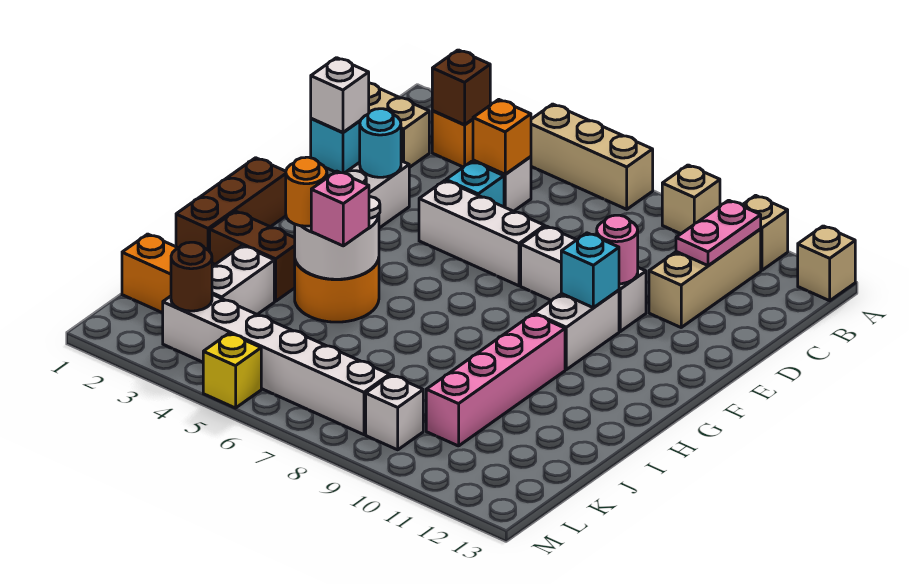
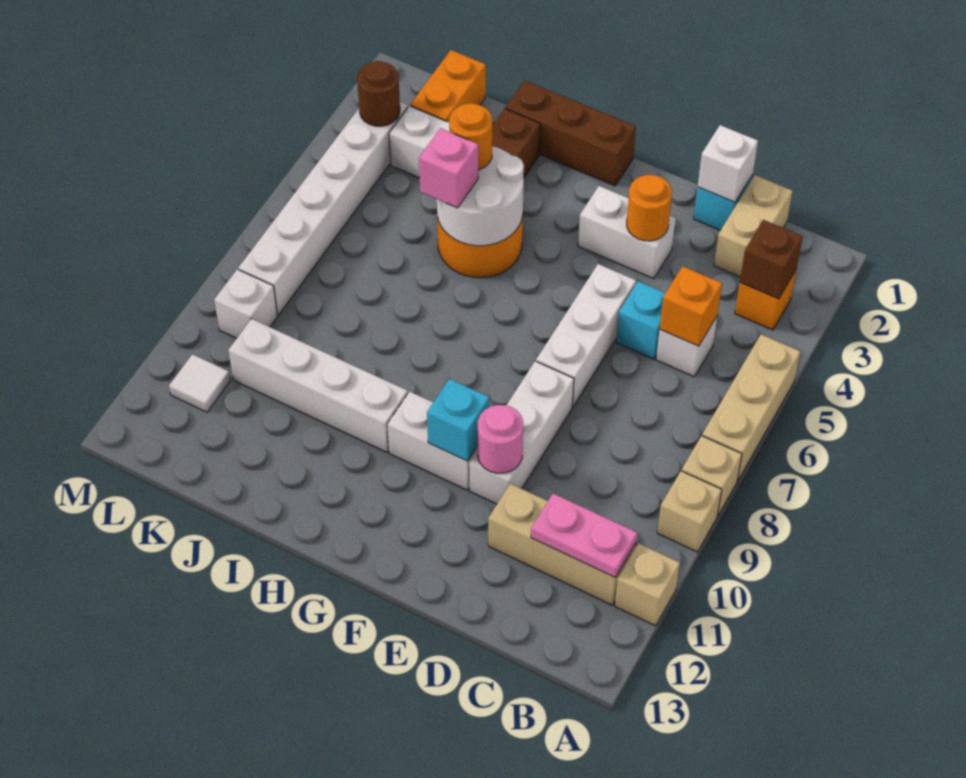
tan brick A13 level 1 -> tan brick A8 level 1
cyan round brick E3 level 2 -> orange round brick E3 level 2
pink brick H10:K10 level 1 -> white brick H10:K10 level 1
none -> white tile L11 level 1
yellow brick M5 level 1 -> none

